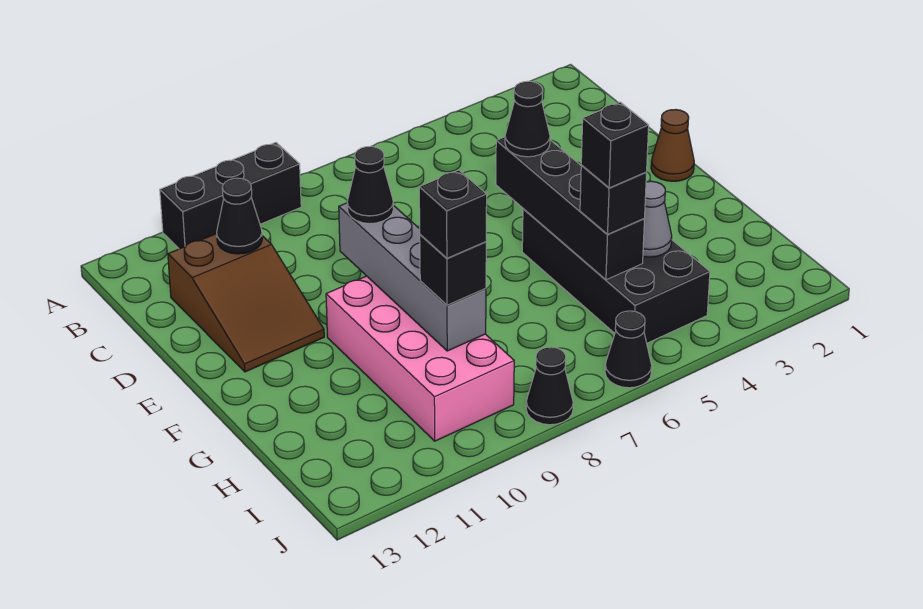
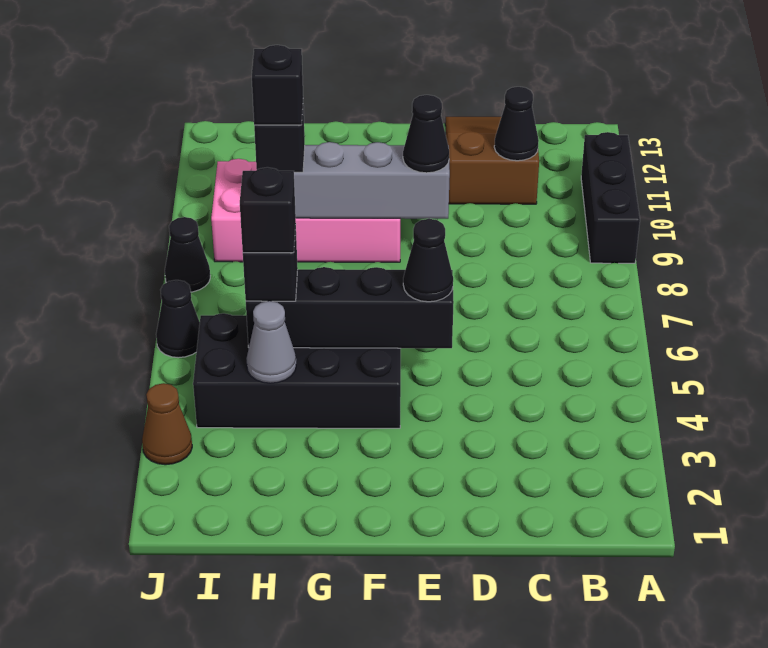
brown slope C11:E12 level 1 top C -> brown slope C11:D13 level 1 top 11
brown cone E1 level 1 -> brown cone J3 level 1

